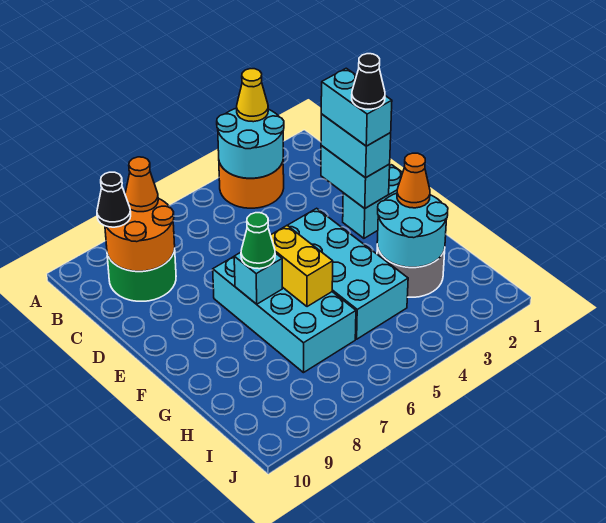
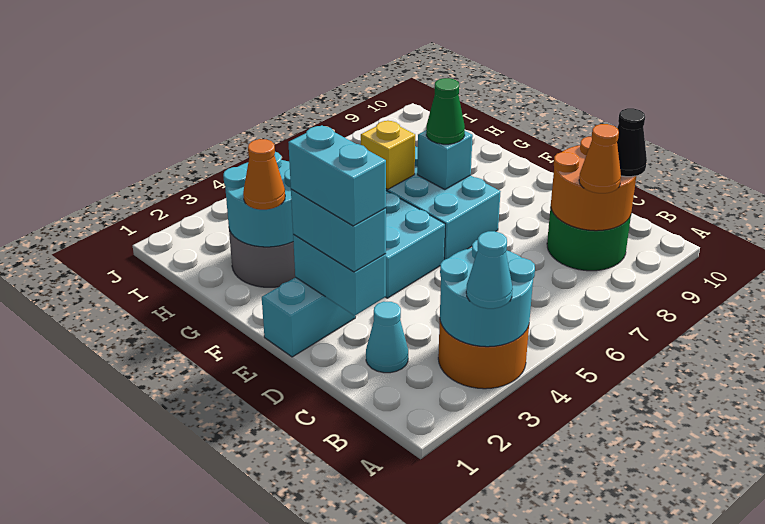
yellow cone A3 level 3 -> cyan cone A3 level 3
none -> cyan cone C2 level 1
black cone E2 level 5 -> none
yellow brick F6:G6 level 2 -> yellow brick G6 level 2

